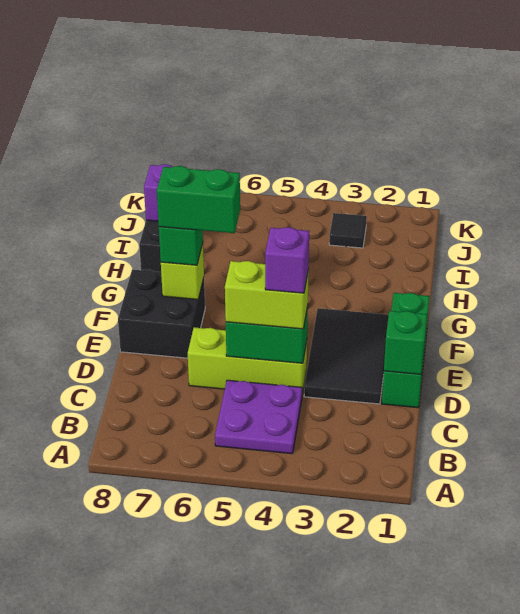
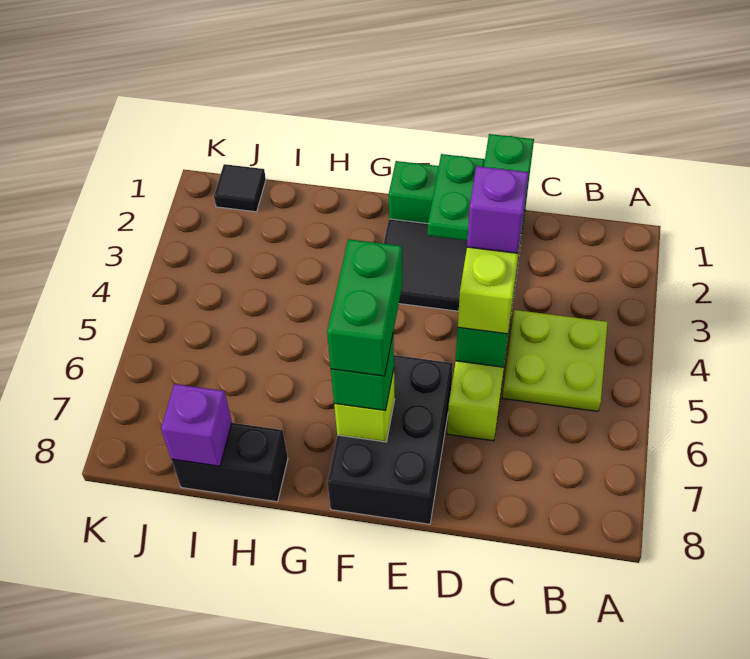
purple plate B4:C5 level 1 -> lime plate B4:C5 level 1
none -> green plate E1:E2 level 2
black brick E7:F8 level 1 -> black brick E6:F8 level 1
black tile J3 level 1 -> black tile J1 level 1

